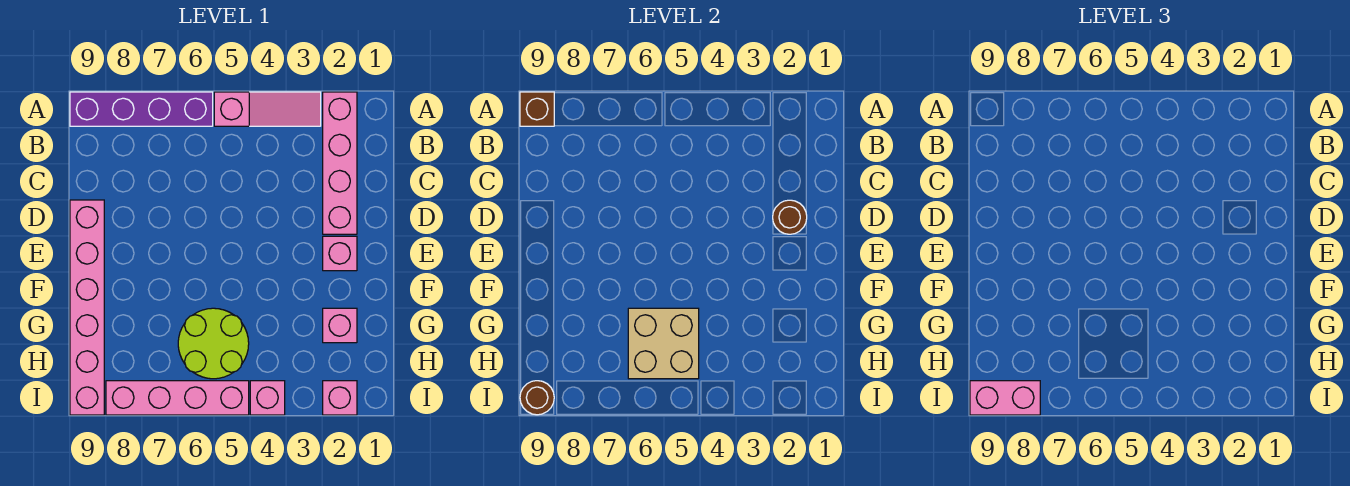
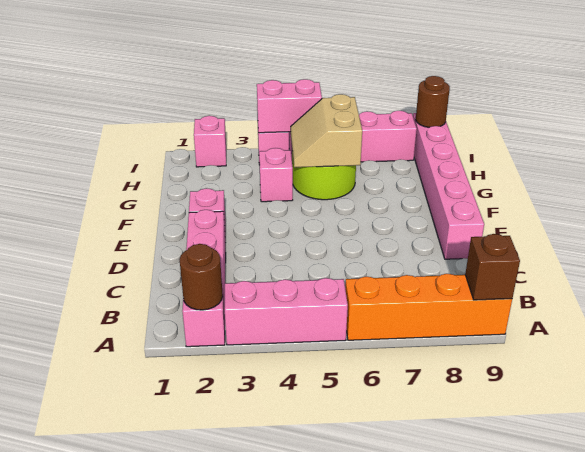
pink slope A3:A5 level 1 top 5 -> pink brick A3:A5 level 1
purple brick A6:A9 level 1 -> orange brick A6:A9 level 1
brown round brick D2 level 2 -> brown round brick A2 level 2
pink brick G2 level 1 -> pink brick G4 level 1
tan brick G5:H6 level 2 -> tan slope G5:H6 level 2 top 6
pink brick I8:I9 level 3 -> pink brick I4:I5 level 2

